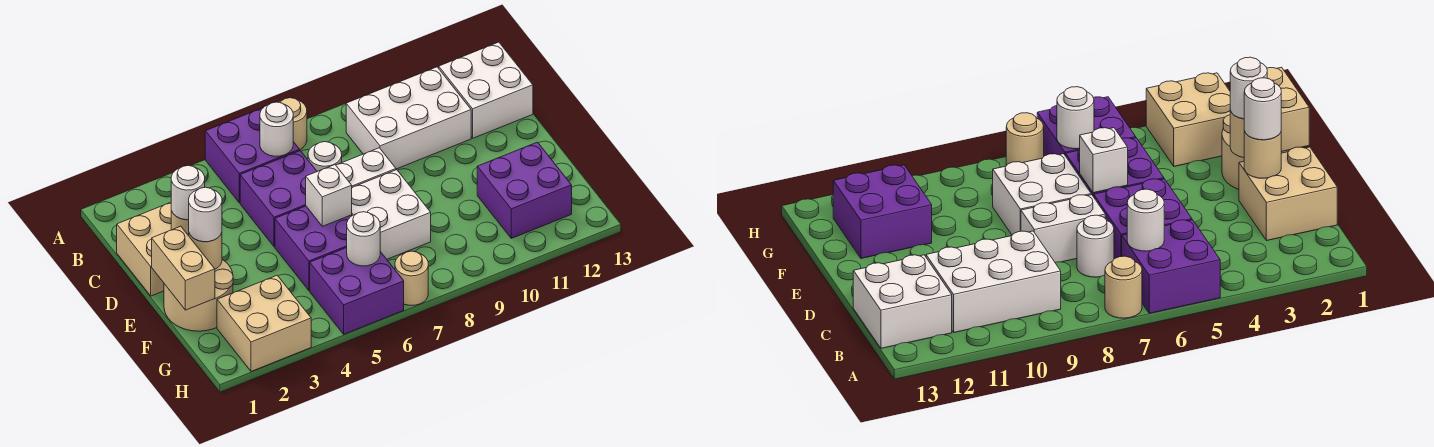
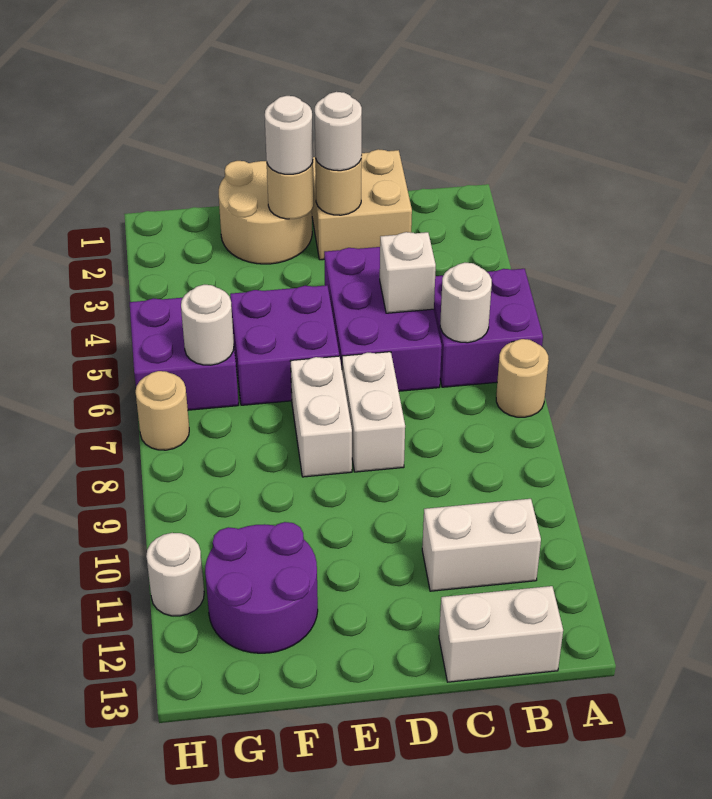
white brick B9:C11 level 1 -> white brick B11:C11 level 1
white brick B12:C13 level 1 -> white brick B13:C13 level 1
purple brick C5:D6 level 1 -> purple brick C4:D6 level 1
white round brick C7 level 1 -> white round brick H11 level 1
tan brick E1:F1 level 2 -> none
white brick E6 level 2 -> white brick C5 level 2
white brick E7:F8 level 1 -> white brick E7:E8 level 1
purple brick F11:G12 level 1 -> purple round brick F11:G12 level 1
tan brick G2:H3 level 1 -> none

